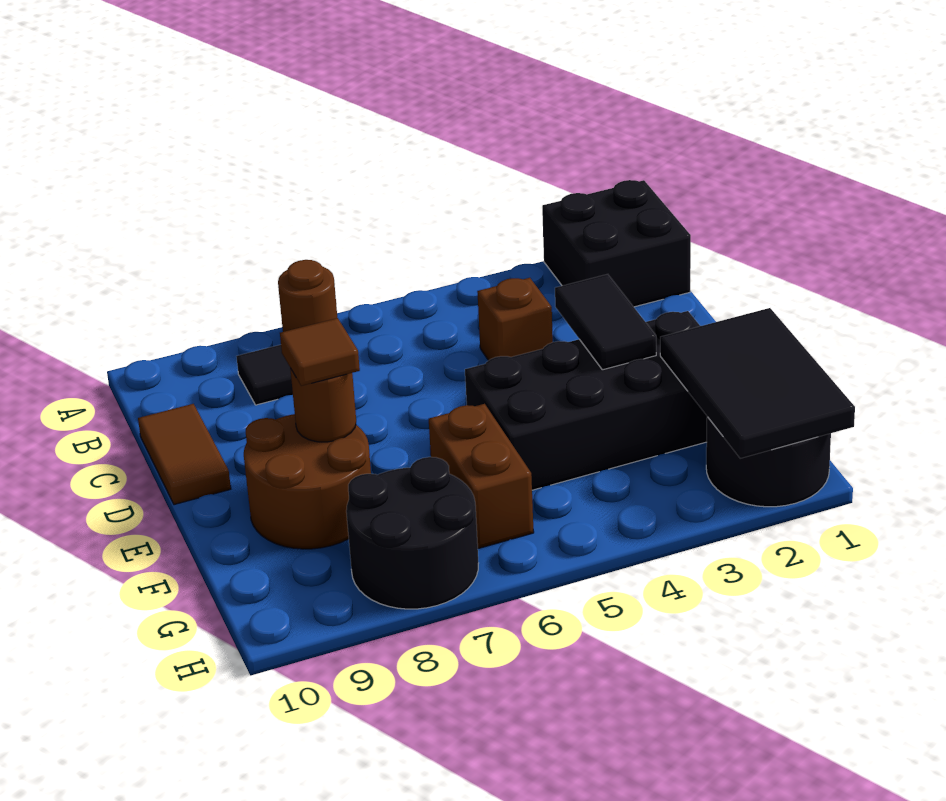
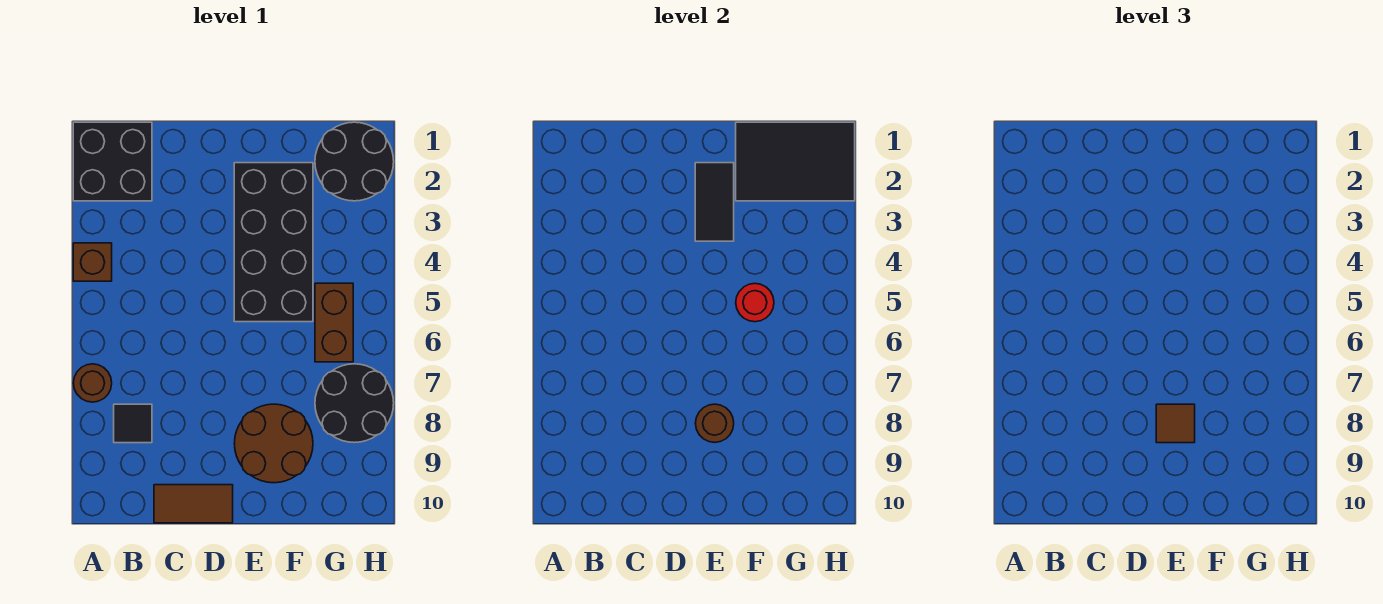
brown brick C4 level 1 -> brown brick A4 level 1
black tile D3:E3 level 2 -> black tile E2:E3 level 2
none -> red round brick F5 level 2
brown brick F6:G6 level 1 -> brown brick G5:G6 level 1

